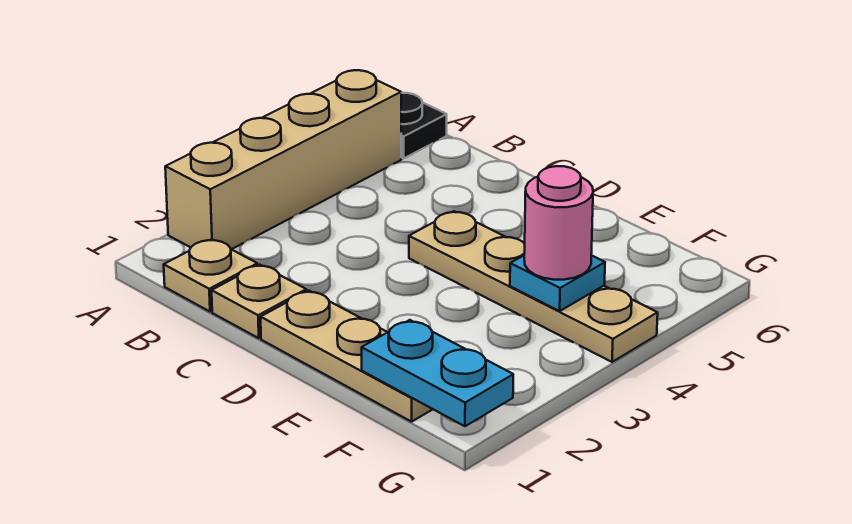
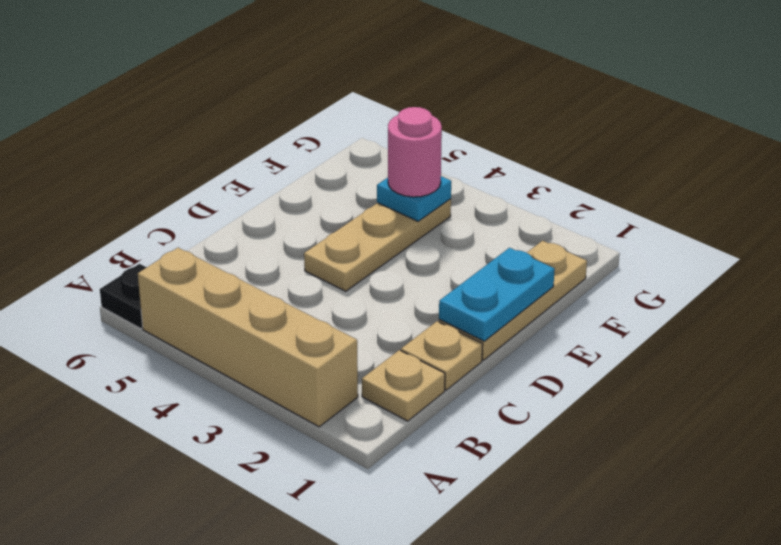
tan plate D4:G4 level 1 -> tan plate D4:F4 level 1
cyan plate F1:G1 level 2 -> cyan plate D1:E1 level 2

